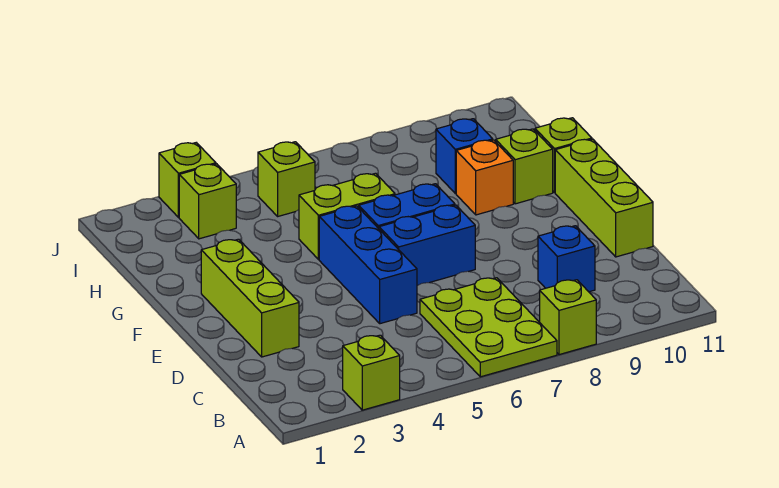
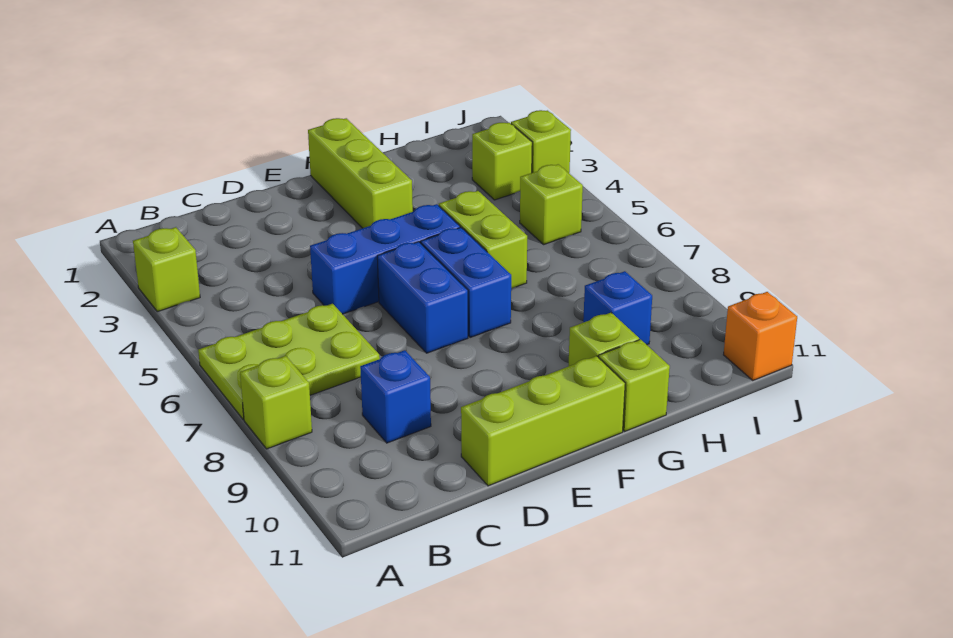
lime brick D2:F2 level 1 -> lime brick F1:F3 level 1
orange brick G9 level 1 -> orange brick J11 level 1

